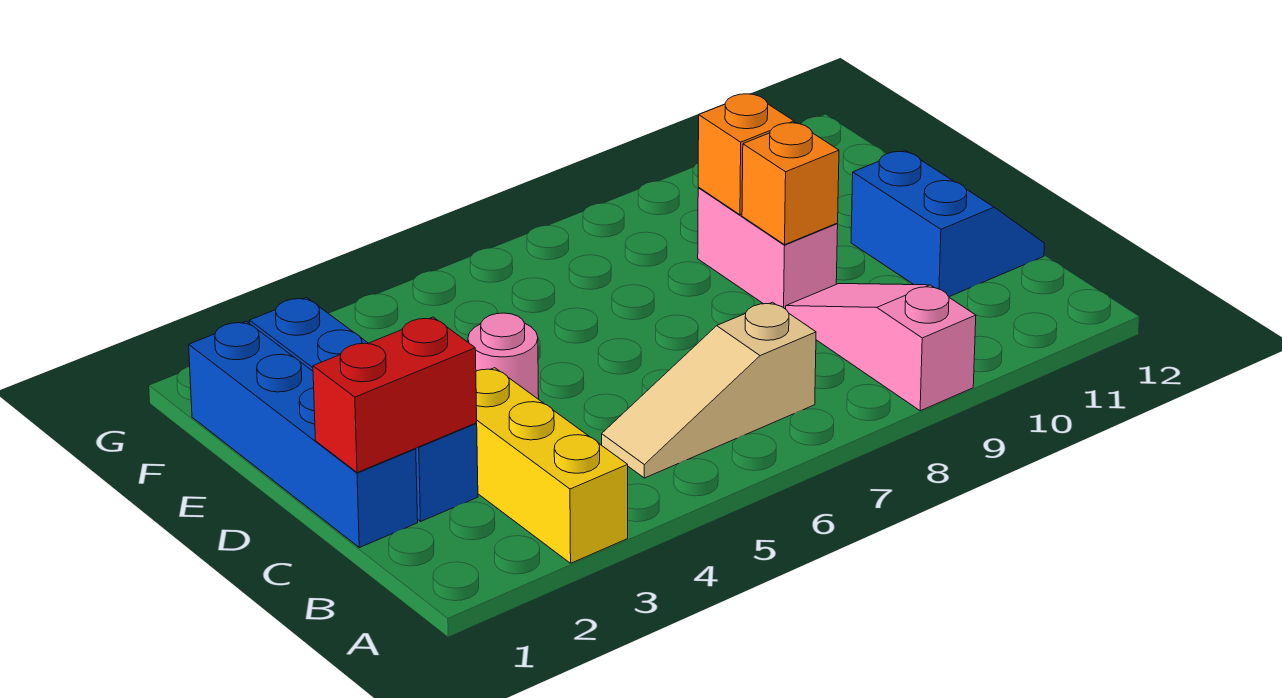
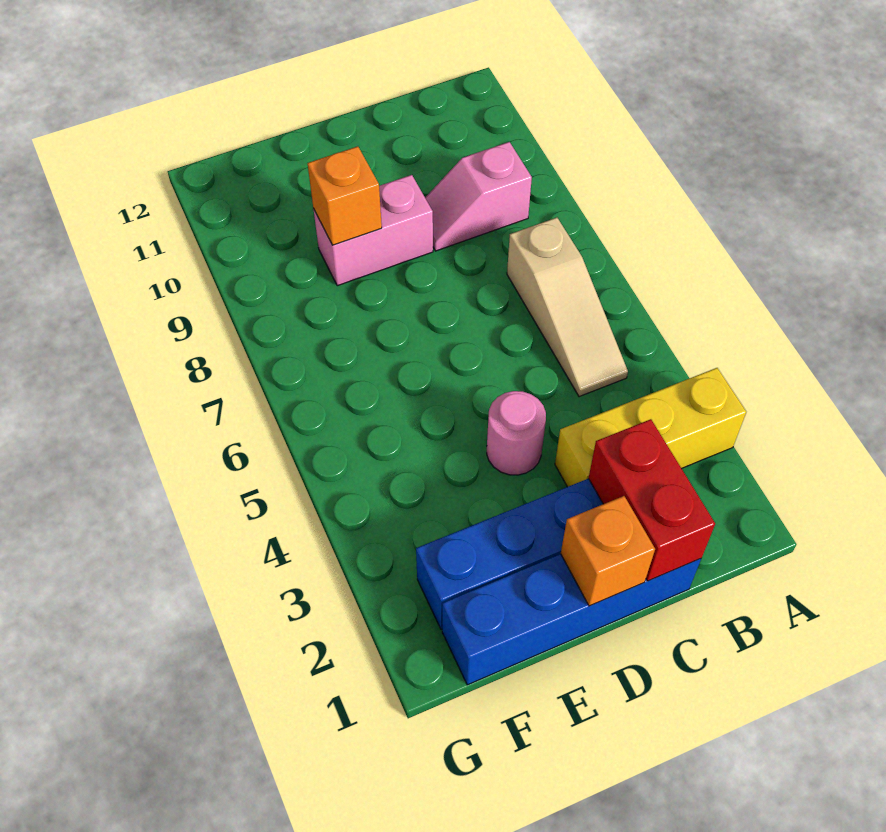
pink slope A9:C9 level 1 top A -> pink slope B9:C9 level 1 top B
blue slope C11:D12 level 1 top 11 -> none
orange brick D9 level 2 -> orange brick D1 level 2

